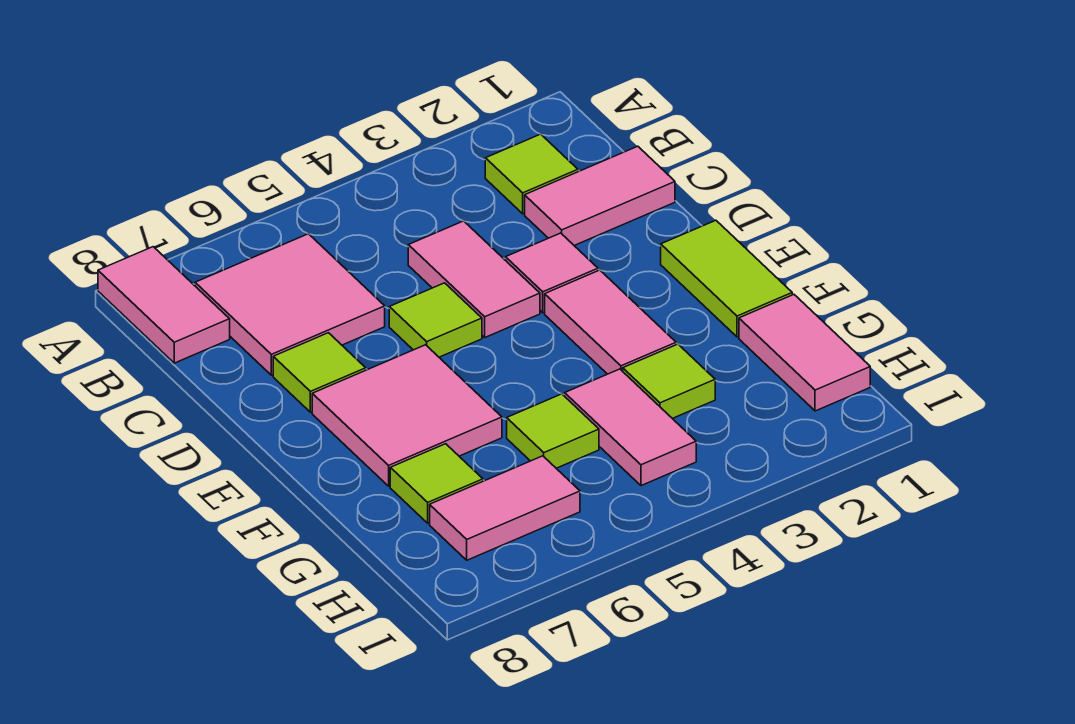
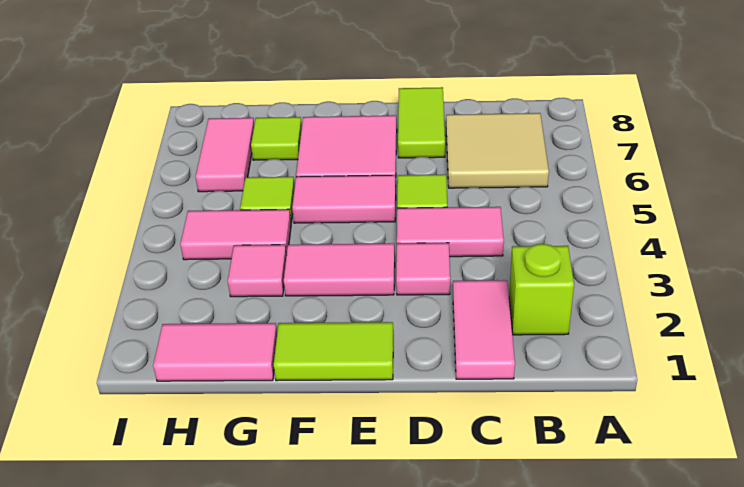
pink tile A8:B8 level 1 -> pink tile E5:F5 level 1
lime tile B2 level 1 -> lime brick B2 level 1
pink tile B6:C7 level 1 -> tan tile B6:C7 level 1
lime tile D7 level 1 -> lime tile D7:D8 level 1
lime tile G3 level 1 -> pink tile G3 level 1

